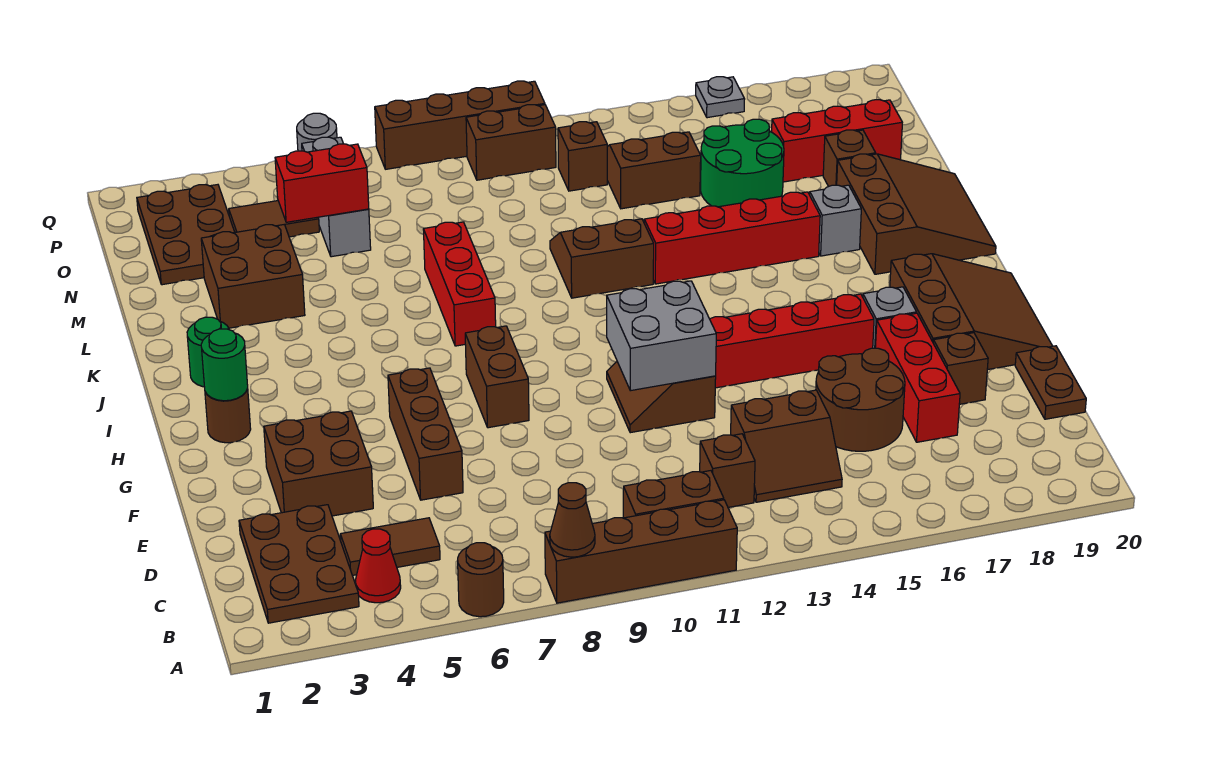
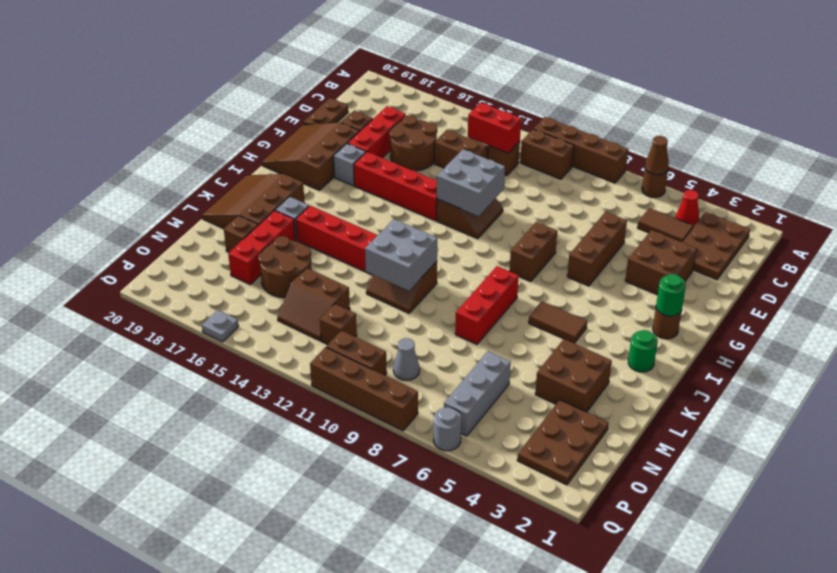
brown cone A8 level 2 -> brown cone A6 level 2
none -> grey brick K11:L12 level 2
green round brick M15:N16 level 1 -> brown round brick M15:N16 level 1
red brick N5:N6 level 2 -> red brick C12:C13 level 2
red brick N17:N19 level 1 -> red brick L17:N17 level 1
brown tile O4:O5 level 1 -> brown tile J5:J6 level 1
none -> grey cone O9 level 1

